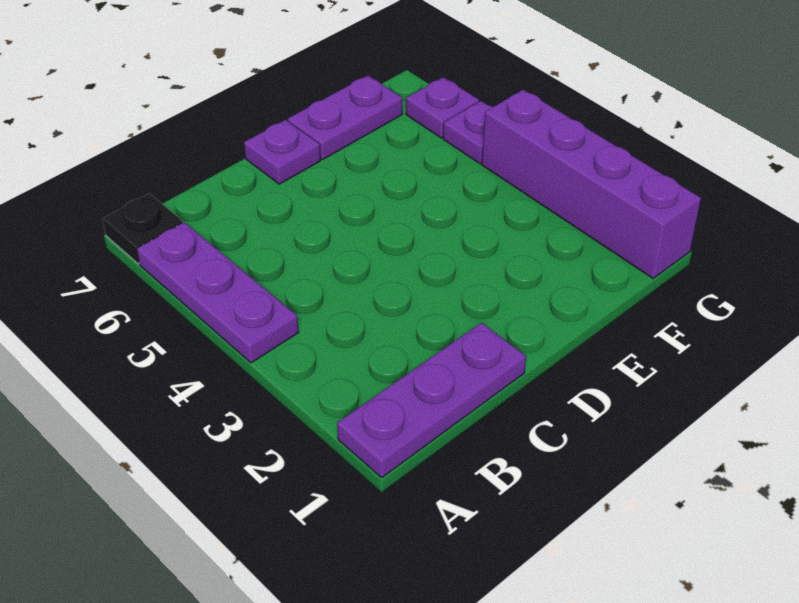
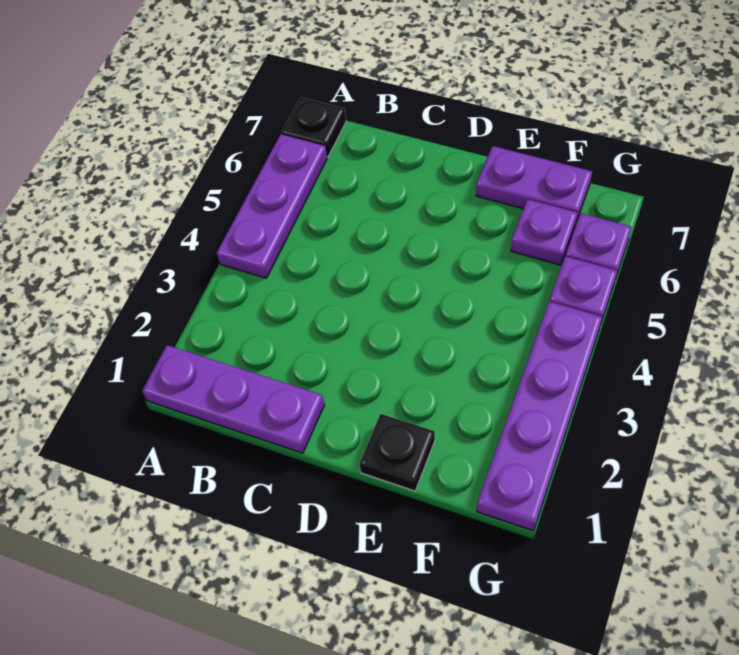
purple plate D7 level 1 -> purple plate F6 level 1
none -> black plate E1 level 1
purple brick G1:G4 level 1 -> purple plate G1:G4 level 1

